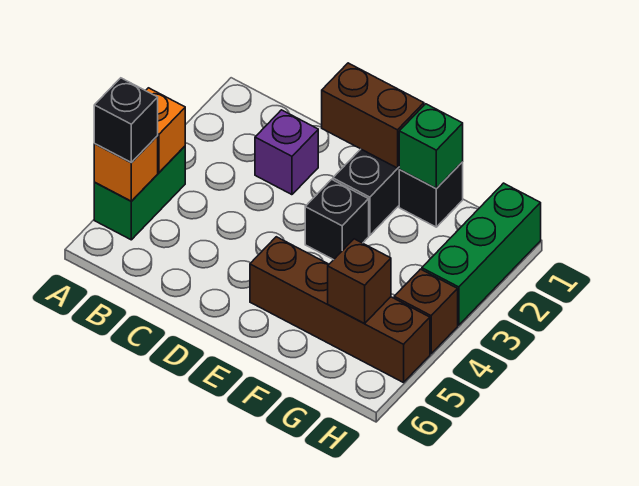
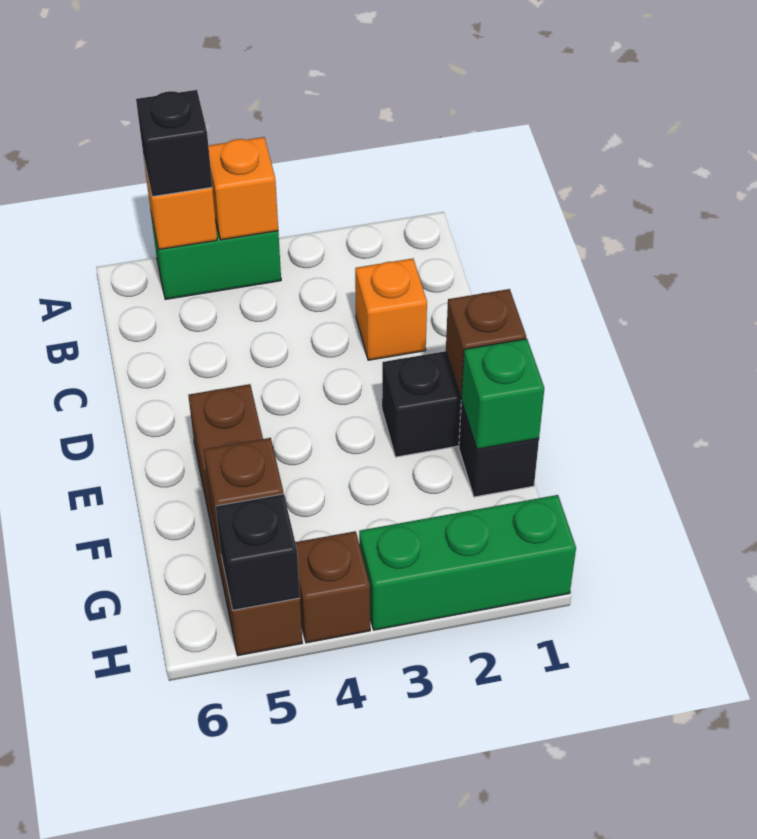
purple brick C2 level 1 -> orange brick C2 level 1
brown brick D1:E1 level 2 -> brown brick E1 level 2
black brick E3 level 1 -> black brick H5 level 2

